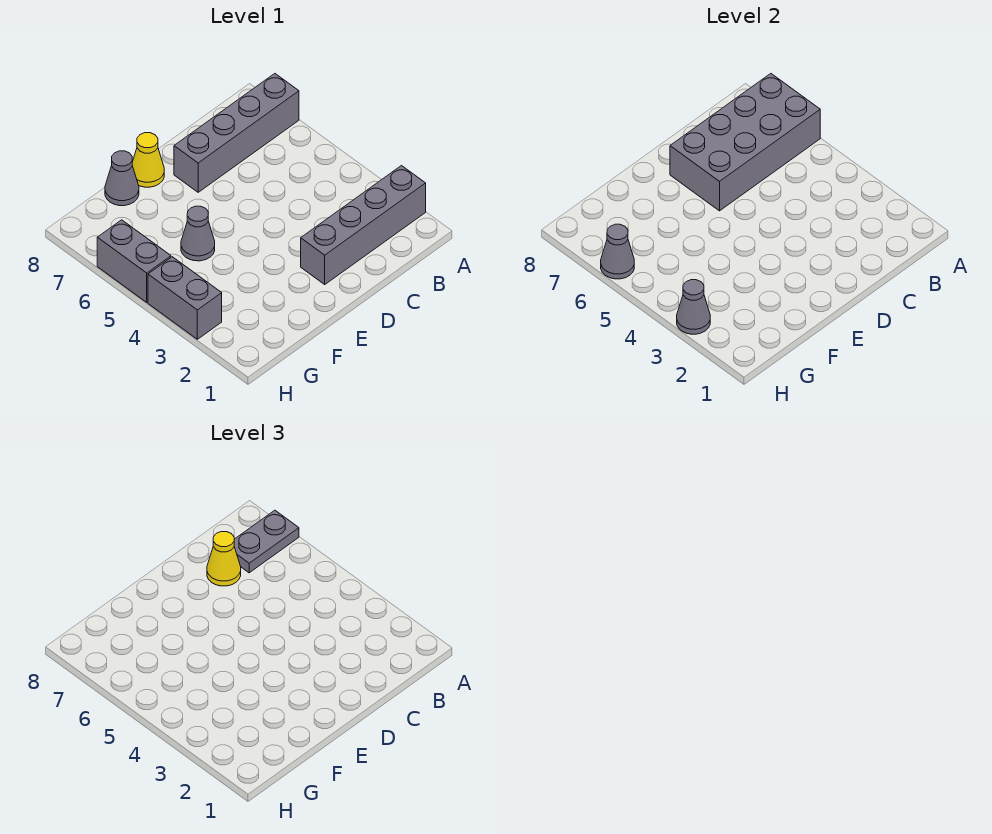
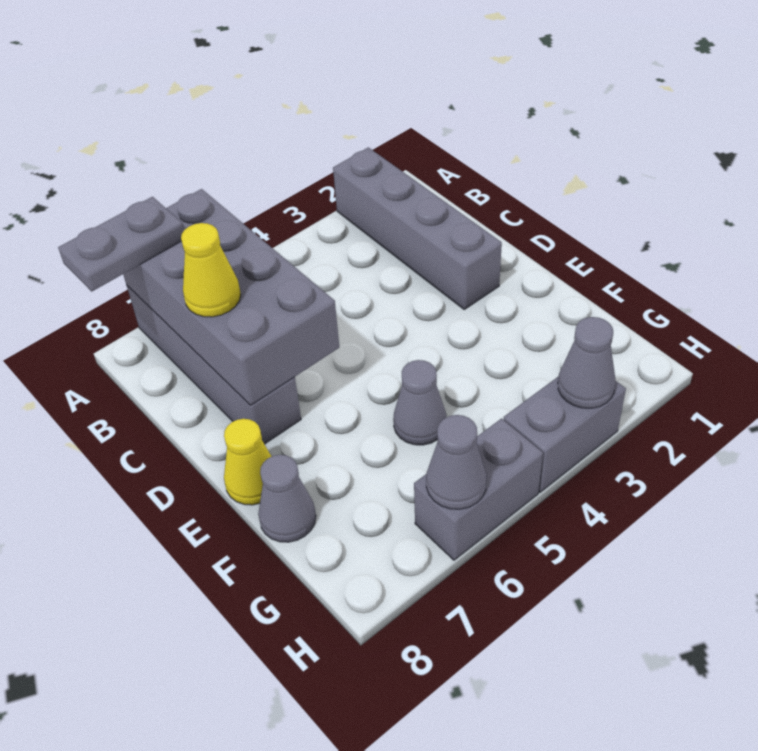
grey plate A7:B7 level 3 -> grey plate A7:A8 level 3

